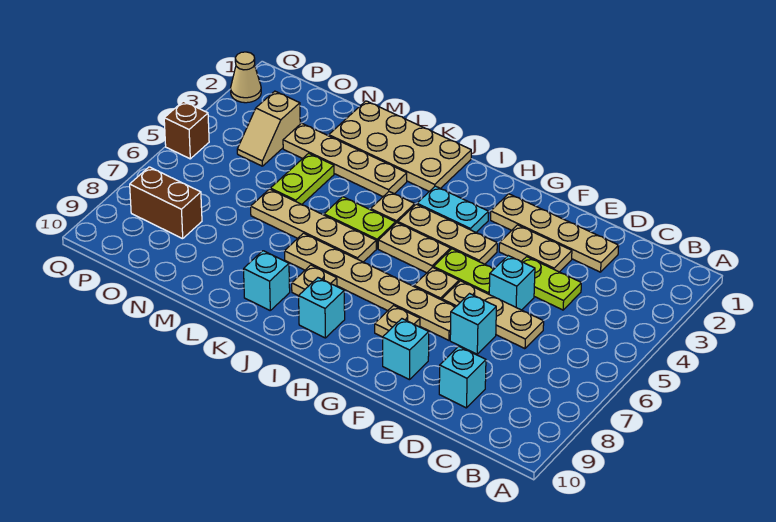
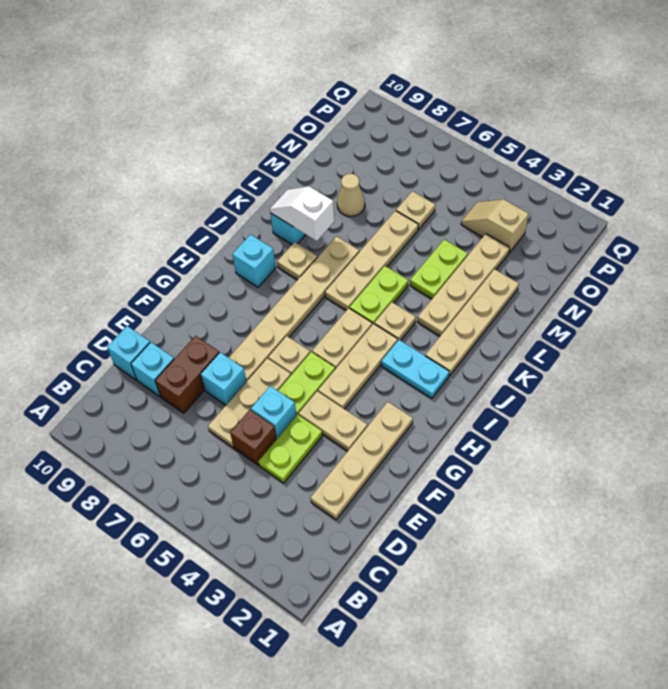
tan plate E3:F3 level 1 -> tan plate F3:F4 level 1
cyan brick F9 level 1 -> cyan brick D10 level 1
tan plate G8 level 1 -> tan plate N6 level 1
cyan plate H3:I3 level 1 -> cyan plate I2:I3 level 1
tan plate J1:M2 level 1 -> tan plate J2:M2 level 1
none -> white slope K8:K9 level 2 top 8
lime plate M4:M5 level 1 -> lime plate L4:M4 level 1
brown brick O8:P8 level 1 -> brown brick D8:E8 level 1
tan cone Q2 level 1 -> tan cone M8 level 1
brown brick Q5 level 1 -> brown brick D5 level 1

